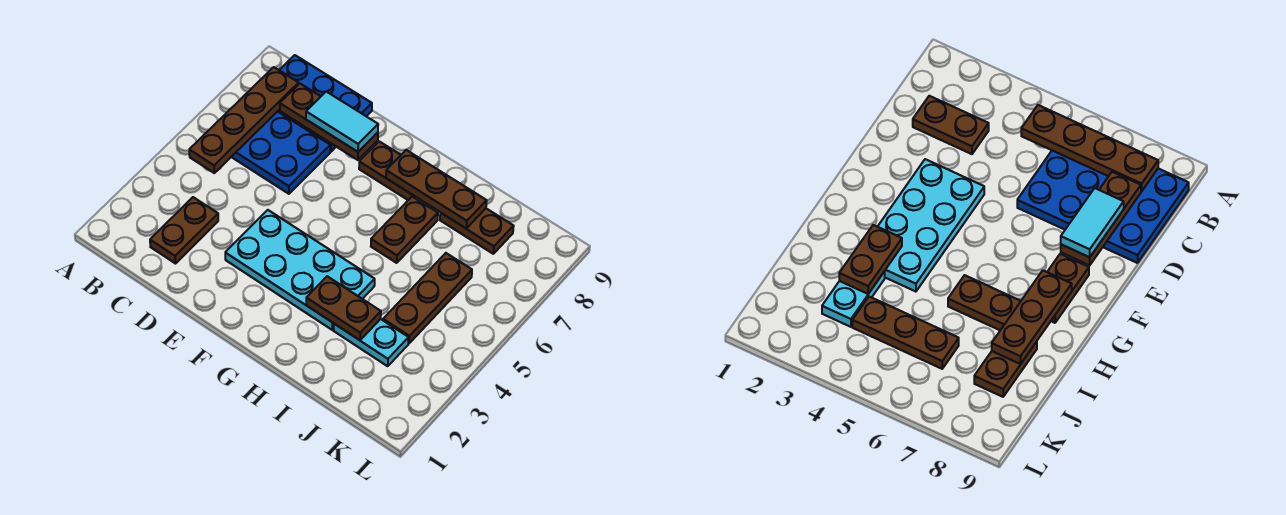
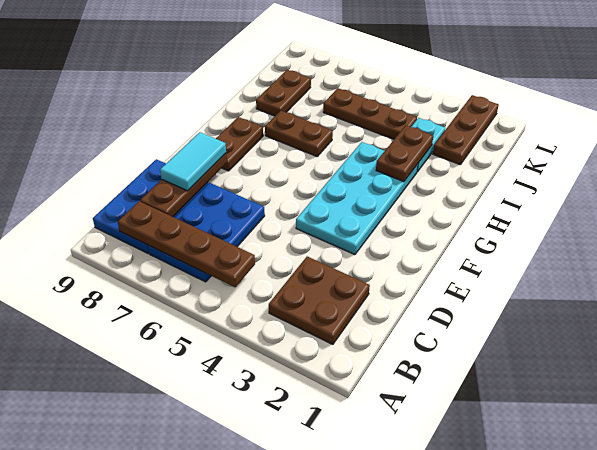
brown plate C2:C3 level 1 -> brown plate B2:C3 level 1
brown plate G8:I8 level 2 -> brown plate J2:L2 level 1

